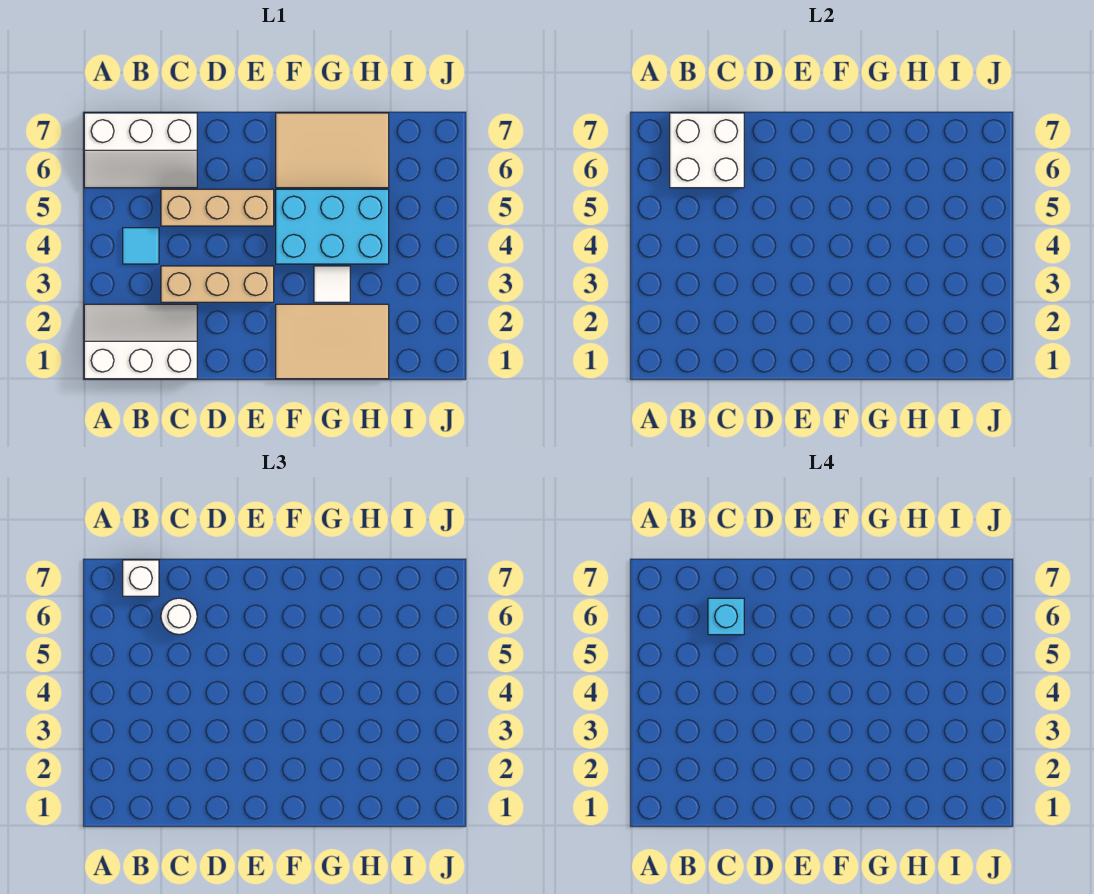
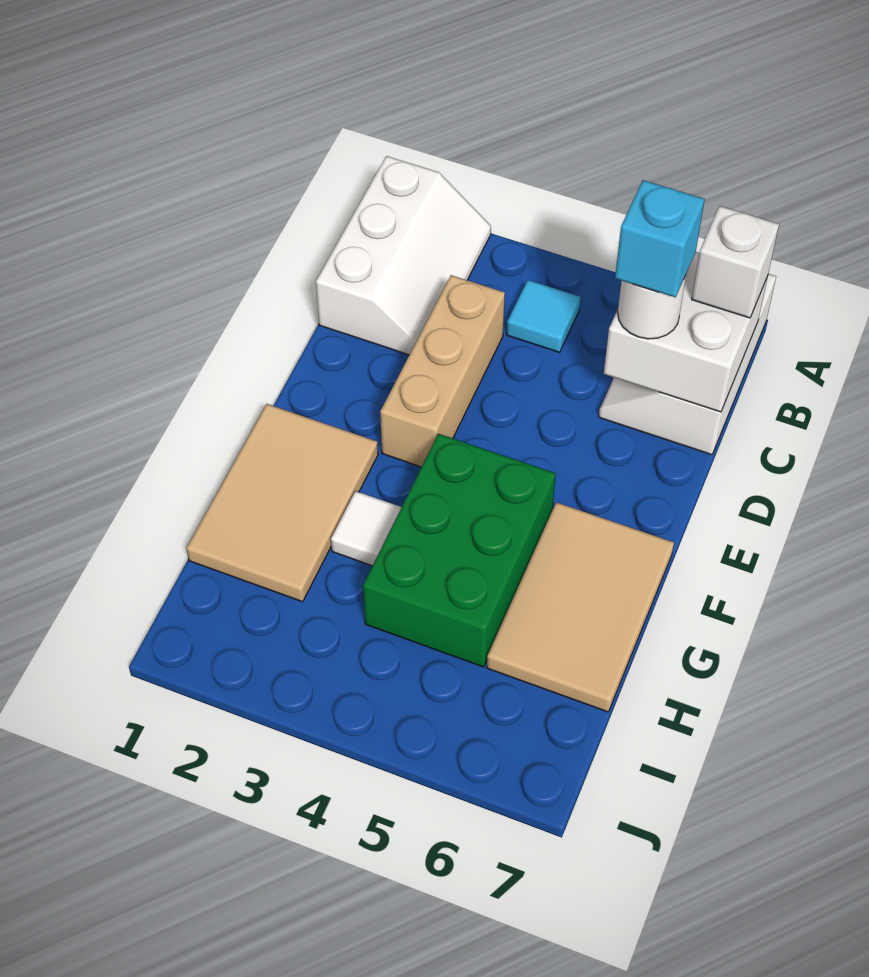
tan brick C5:E5 level 1 -> none
cyan brick F4:H5 level 1 -> green brick F4:H5 level 1

